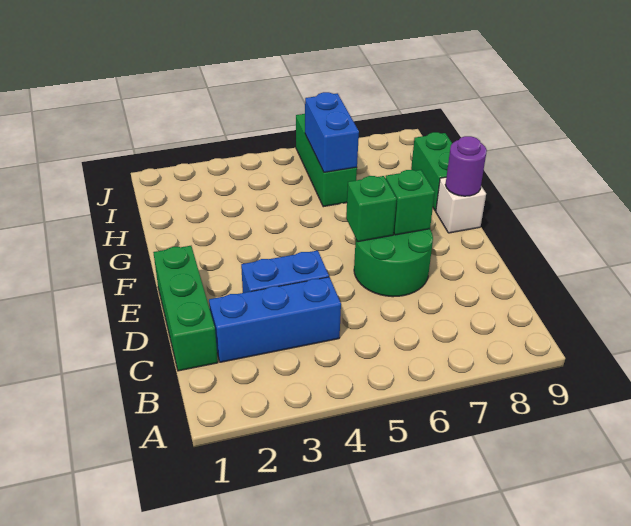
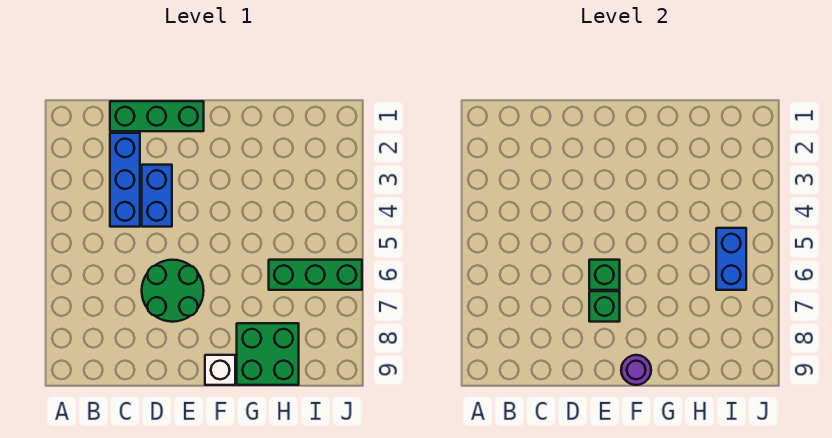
green brick G9:H9 level 1 -> green brick G8:H9 level 1
blue brick H6:I6 level 2 -> blue brick I5:I6 level 2

